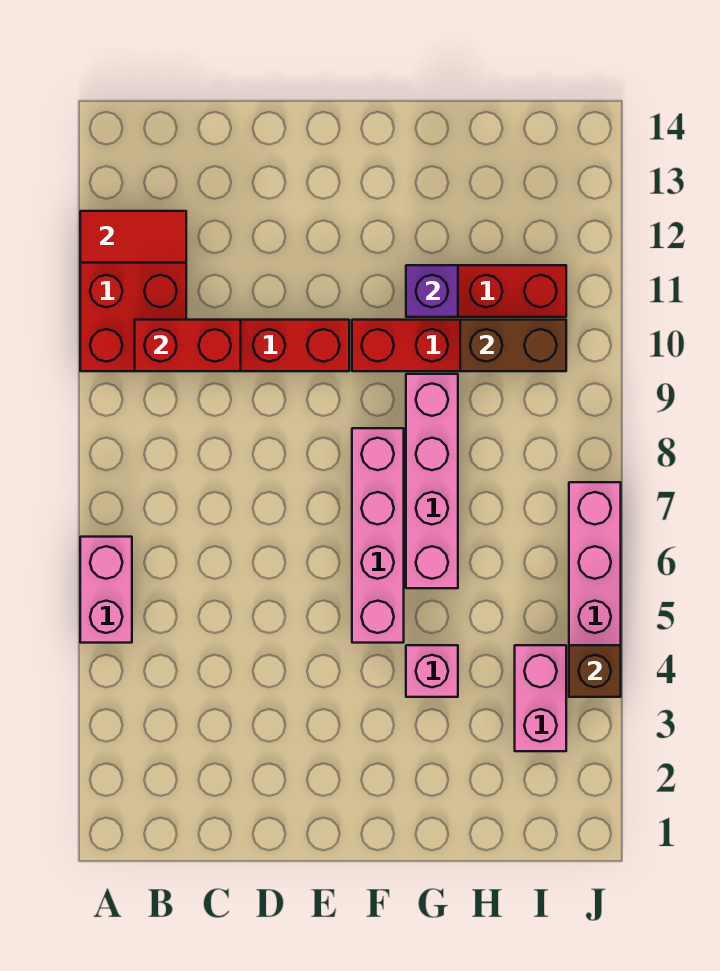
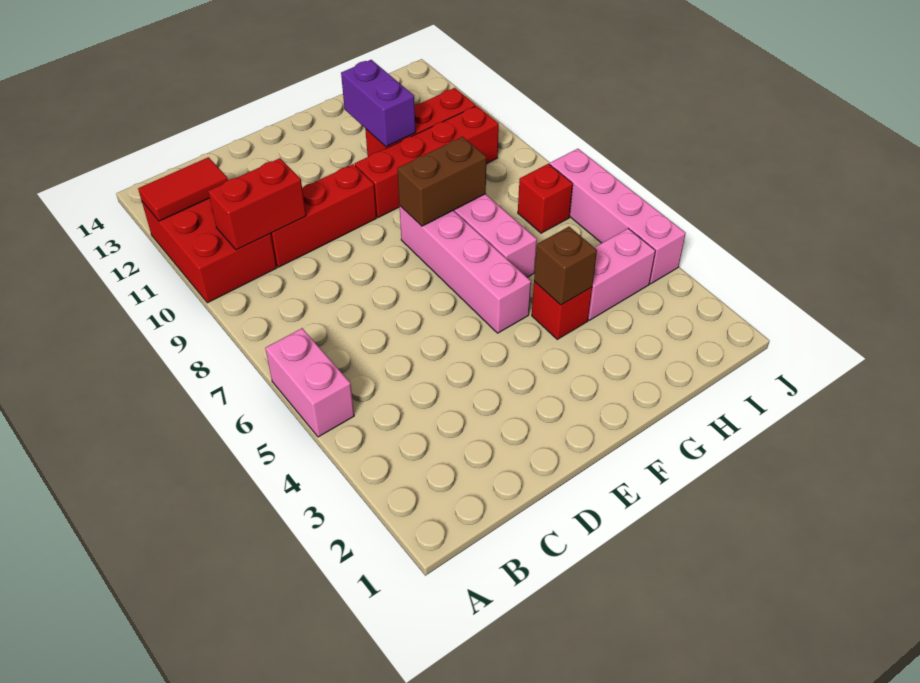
pink brick G4 level 1 -> red brick G4 level 1
purple brick G11 level 2 -> purple brick G11:G12 level 2
brown brick H10:I10 level 2 -> brown brick F8:G8 level 2
pink brick I3:I4 level 1 -> pink brick H4:I4 level 1
none -> red brick I7 level 1
brown brick J4 level 2 -> brown brick G4 level 2

